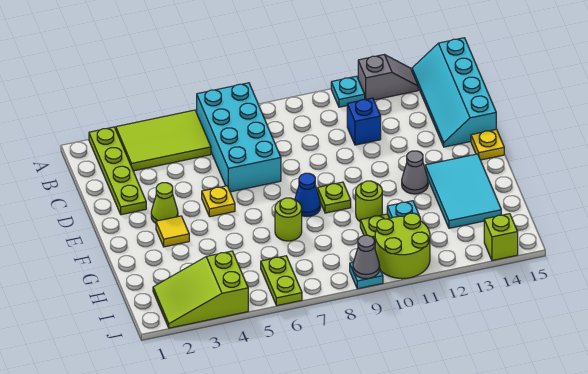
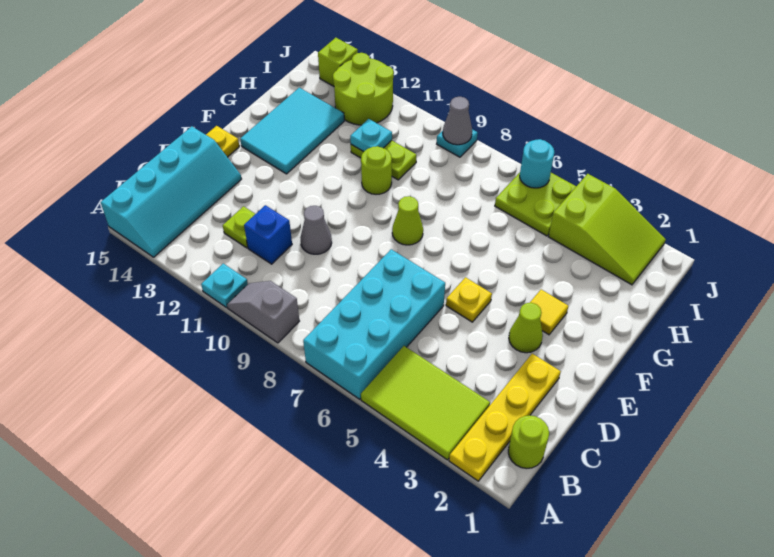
lime plate A2:D2 level 1 -> yellow plate A2:D2 level 1
grey slope A12:A13 level 1 top 12 -> grey slope A9:A10 level 1 top 9
blue cone F8 level 1 -> lime cone F8 level 1
lime plate F9 level 1 -> lime plate C12 level 1
grey cone F12 level 1 -> grey cone D10 level 1
lime round brick G7 level 1 -> lime round brick B1 level 1
lime plate I6:J6 level 1 -> lime plate I5:J6 level 1
lime round brick I10:J11 level 1 -> lime round brick I12:J13 level 1
none -> cyan round brick J6 level 2

